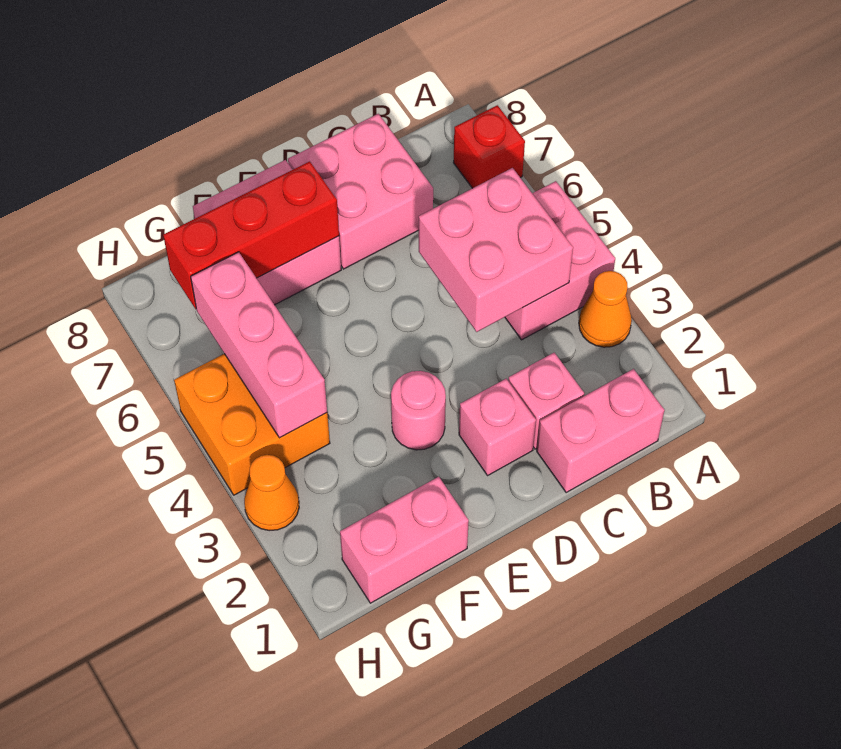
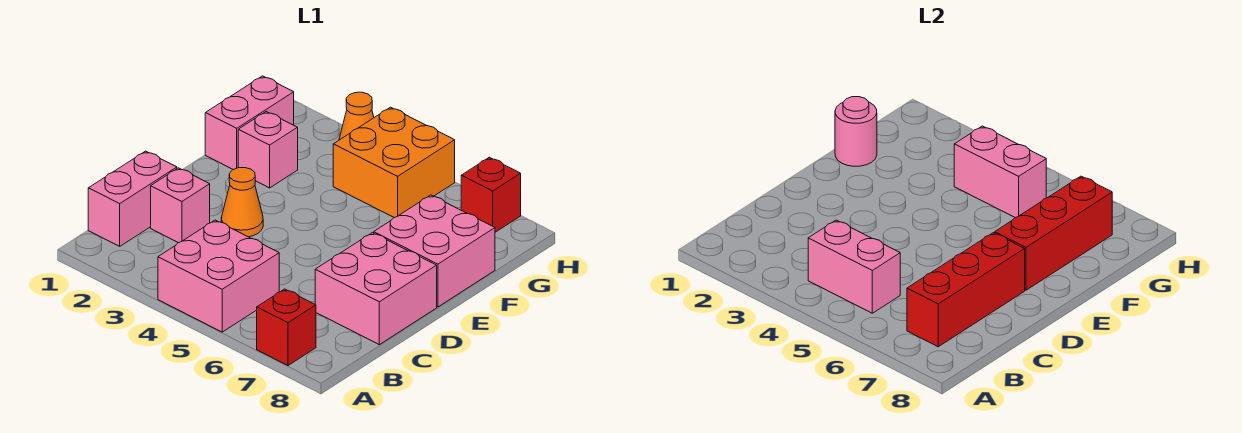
orange cone A3 level 1 -> orange cone D3 level 1
pink brick B4:C5 level 2 -> pink brick B4:B5 level 2
none -> red brick B7:D7 level 2
pink brick D2 level 1 -> pink brick F2 level 1
pink round brick E3 level 1 -> pink round brick F1 level 2
pink brick G4:G6 level 2 -> pink brick G4:G5 level 2
none -> red brick H7 level 1

